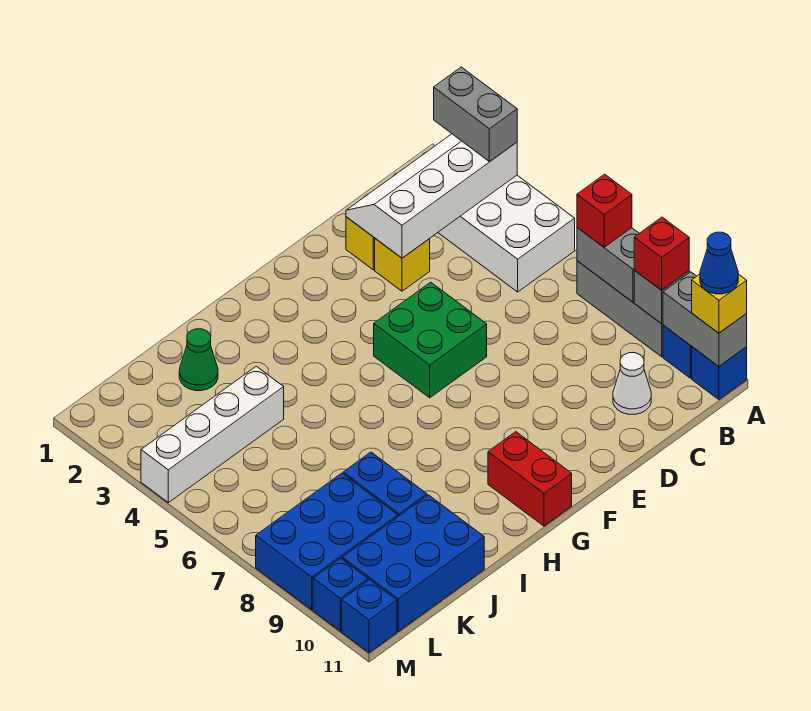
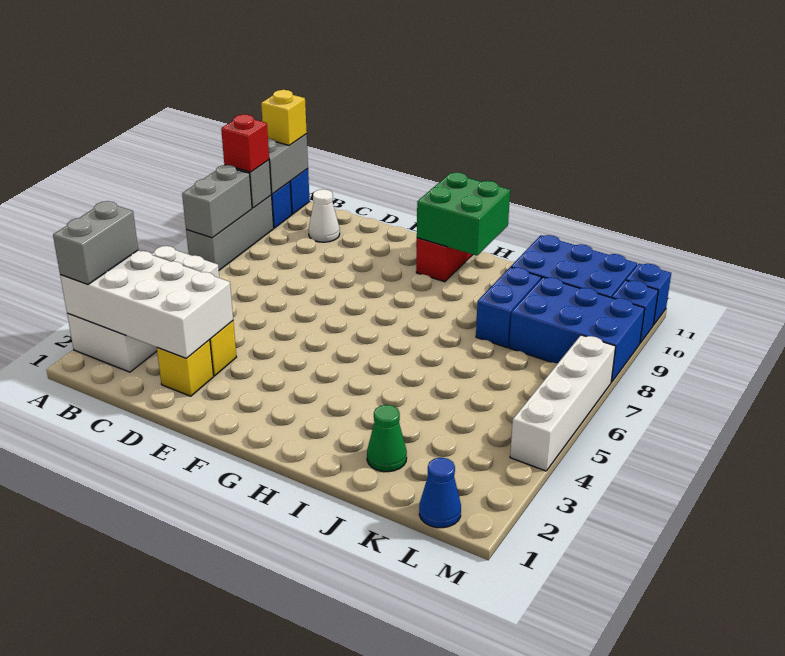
white slope A2:D3 level 2 top 3 -> white brick A2:D3 level 2
red brick A7 level 3 -> none
blue cone A11 level 4 -> blue cone L1 level 1
green brick E5:F6 level 1 -> green brick G10:H11 level 2
white brick J4:M4 level 1 -> white brick M4:M7 level 1

